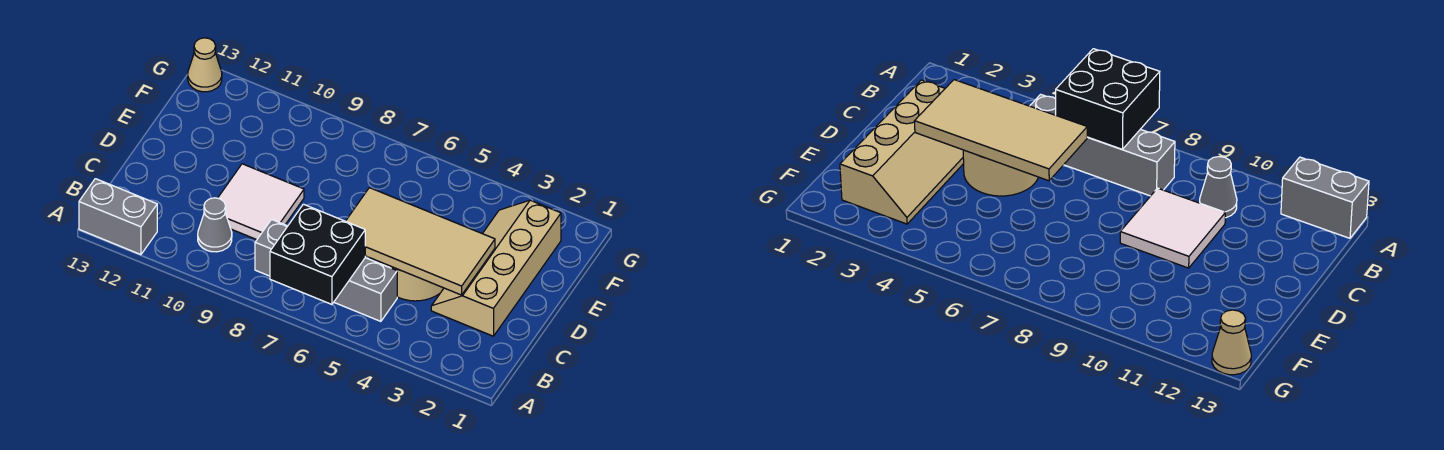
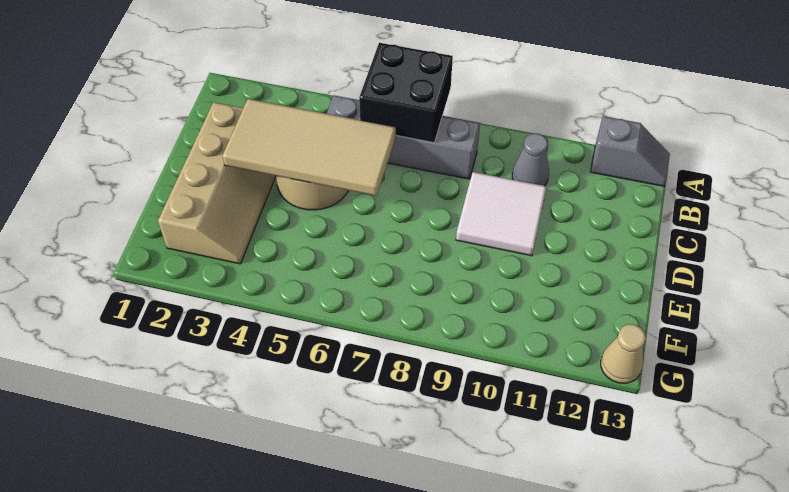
grey brick A12:A13 level 1 -> grey slope A12:A13 level 1 top 12

